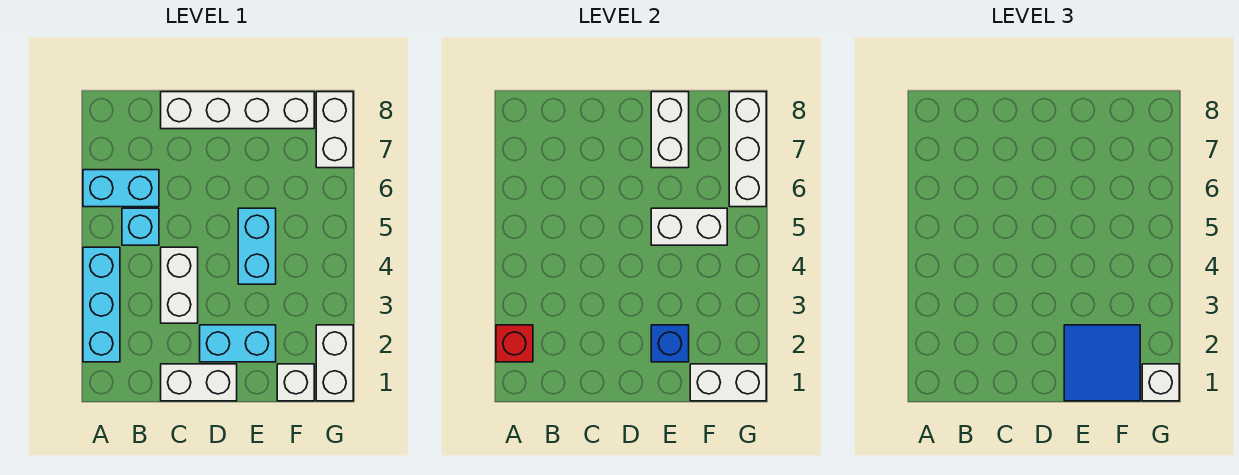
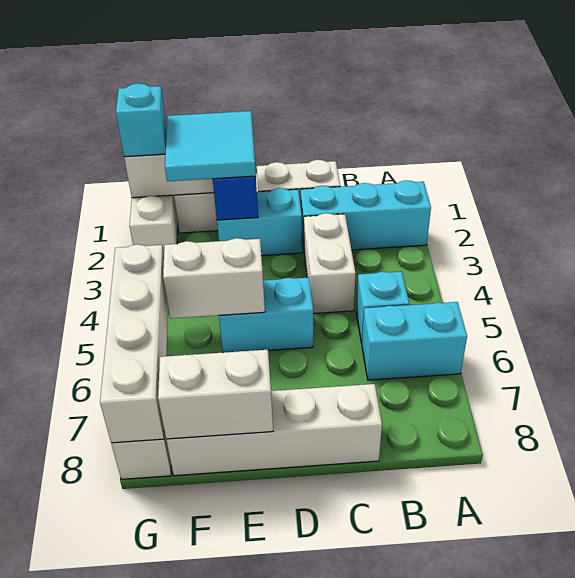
cyan brick A2:A4 level 1 -> cyan brick A2:C2 level 1
red brick A2 level 2 -> none
blue tile E1:F2 level 3 -> cyan tile E1:F2 level 3
cyan brick E4:E5 level 1 -> cyan brick D5:E5 level 1
white brick E7:E8 level 2 -> white brick E8:F8 level 2
white brick G1 level 3 -> cyan brick G1 level 3
white brick G6:G8 level 2 -> white brick G5:G8 level 2

